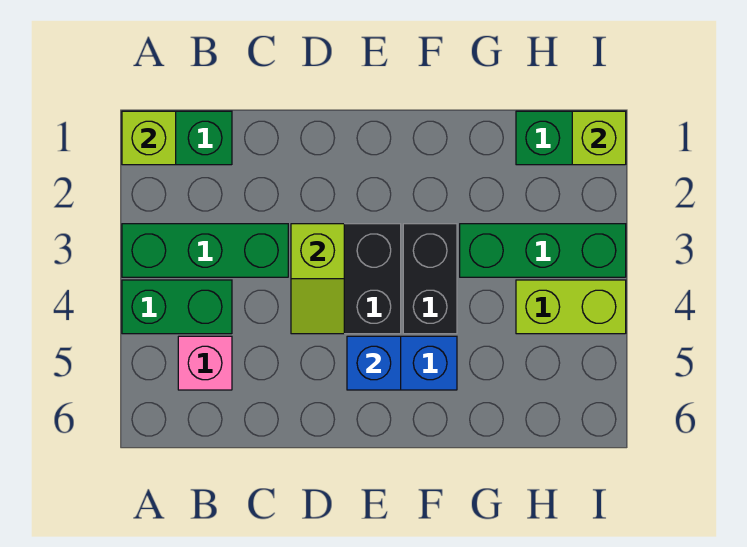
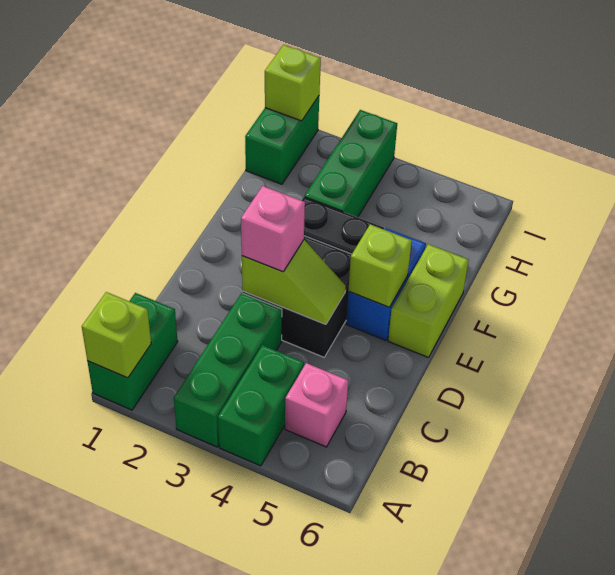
none -> pink brick D3 level 3
blue brick E5 level 2 -> lime brick E5 level 2
lime brick H4:I4 level 1 -> lime brick E6:F6 level 1

